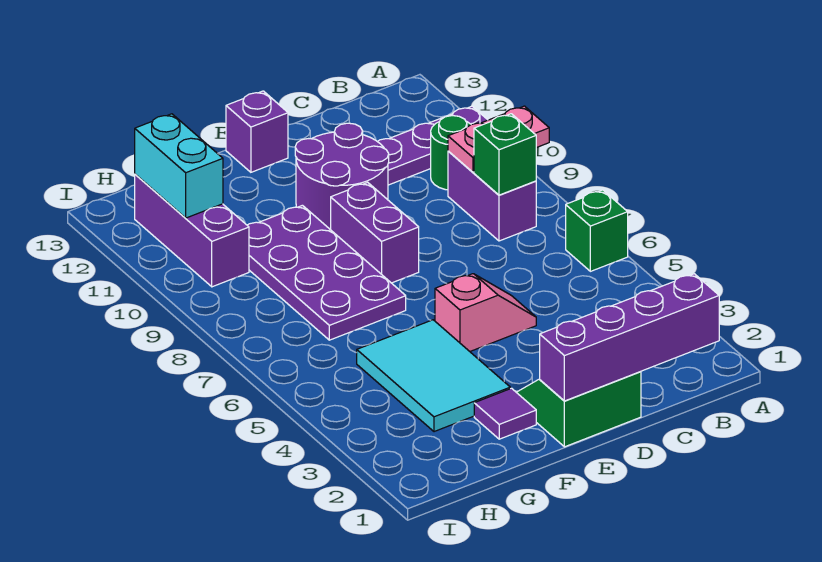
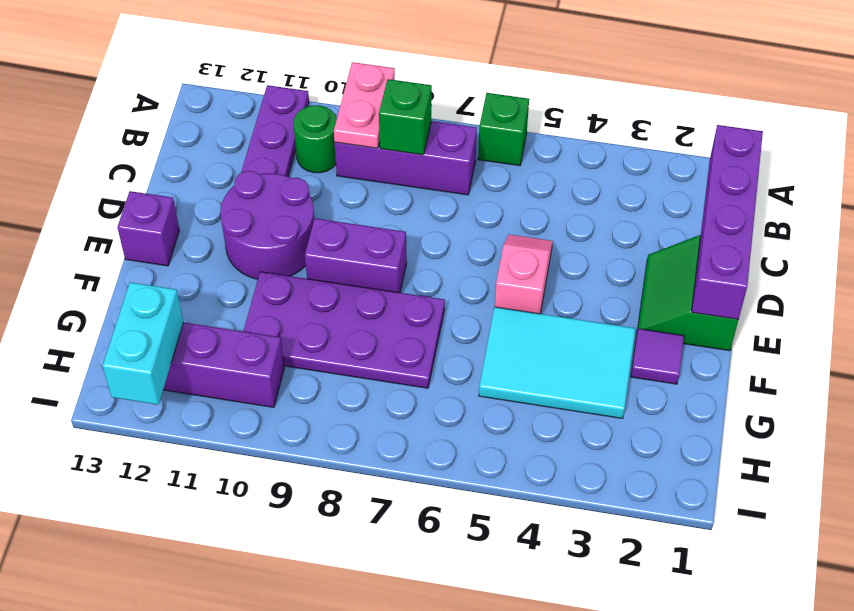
purple brick B8:B9 level 1 -> purple brick B7:B9 level 1
cyan brick H11:H12 level 2 -> cyan brick H12:I12 level 2

